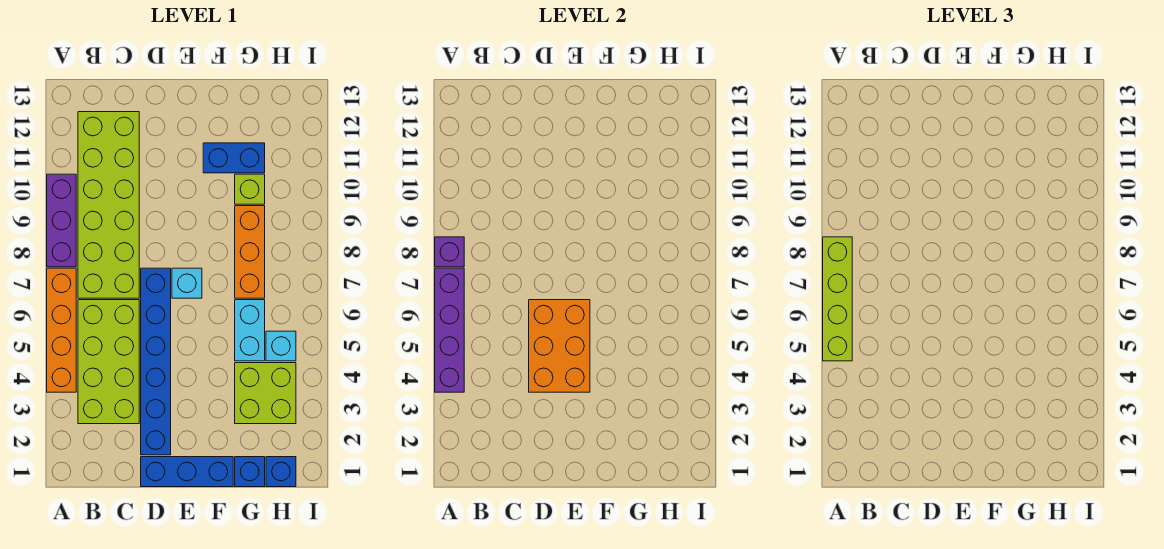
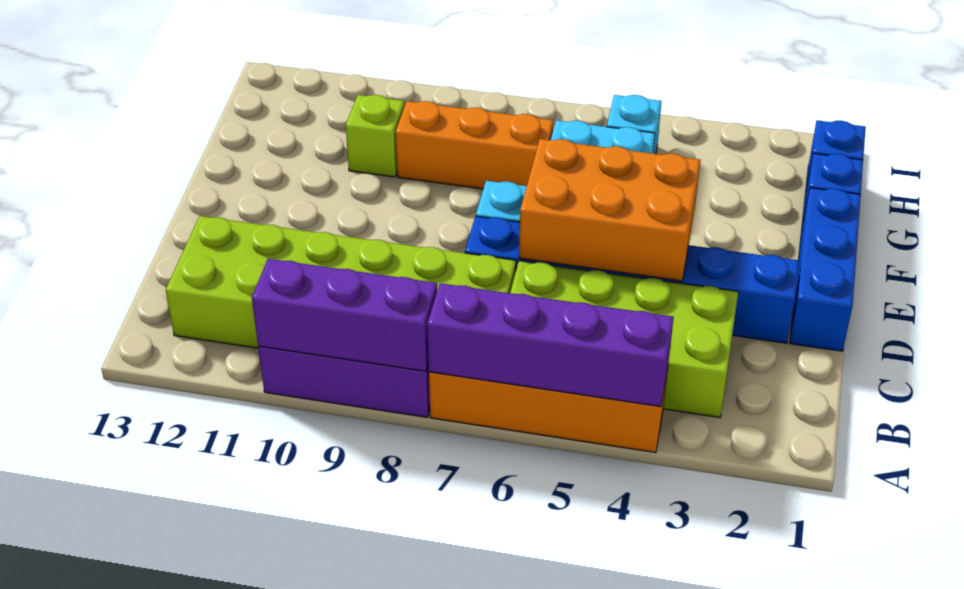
lime brick A5:A8 level 3 -> none
purple brick A8 level 2 -> purple brick A8:A10 level 2
blue brick F11:G11 level 1 -> none
lime brick G3:H4 level 1 -> none

